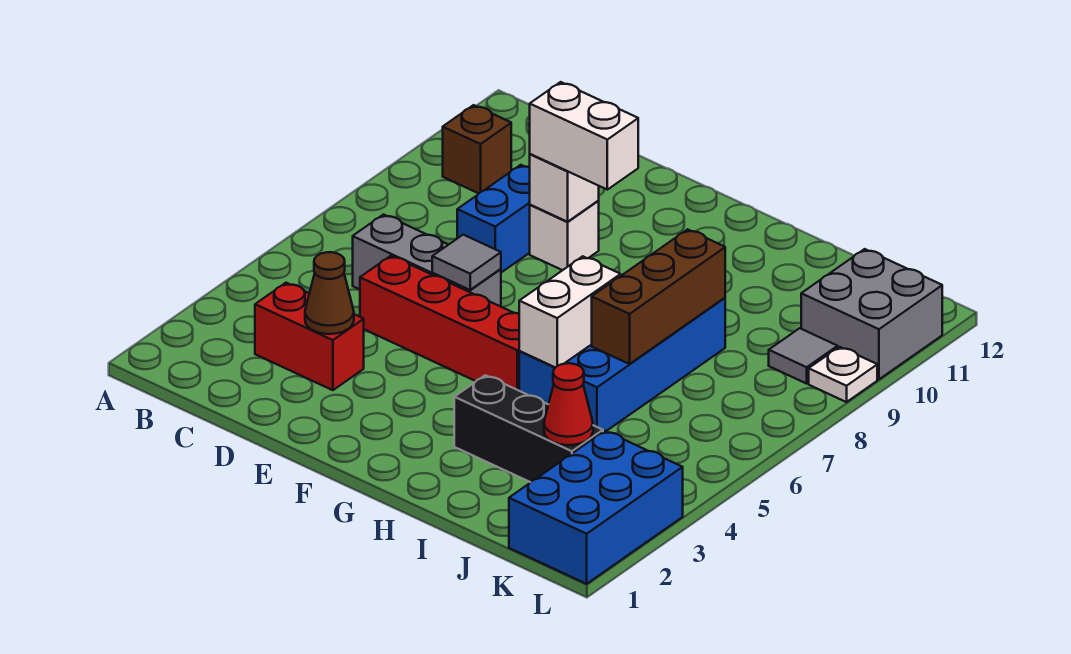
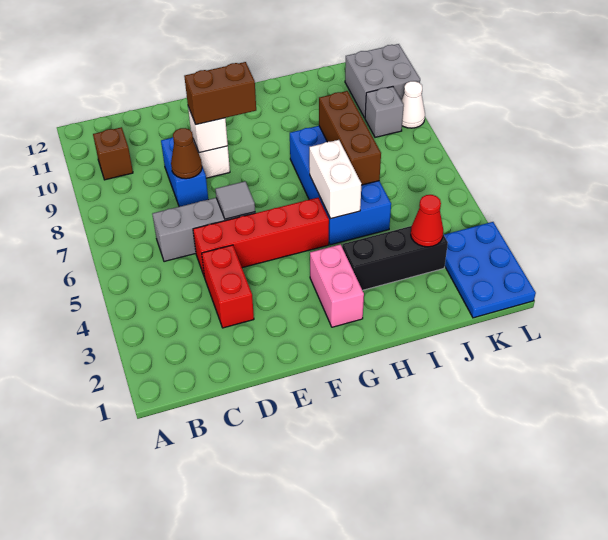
red brick C3:D3 level 1 -> red brick D3:D4 level 1
brown cone D3 level 2 -> brown cone D8 level 2
white brick E9:F9 level 3 -> brown brick E9:F9 level 3
none -> pink brick G2:G3 level 1
blue brick K1:L3 level 1 -> blue plate K1:L3 level 1
grey tile K9 level 1 -> grey brick K9 level 1
white plate L9 level 1 -> white cone L9 level 1

